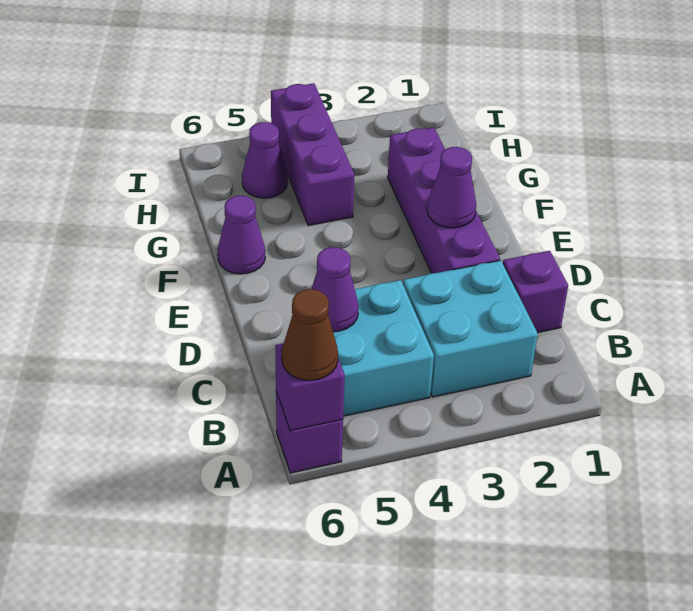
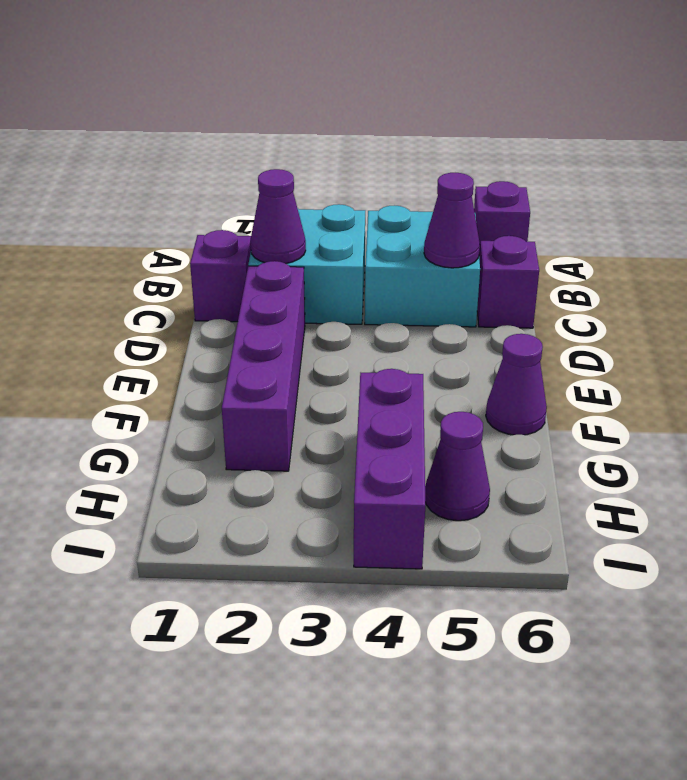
purple brick A6 level 2 -> purple brick C6 level 1
brown cone A6 level 3 -> none
purple cone E2 level 2 -> purple cone C2 level 2

